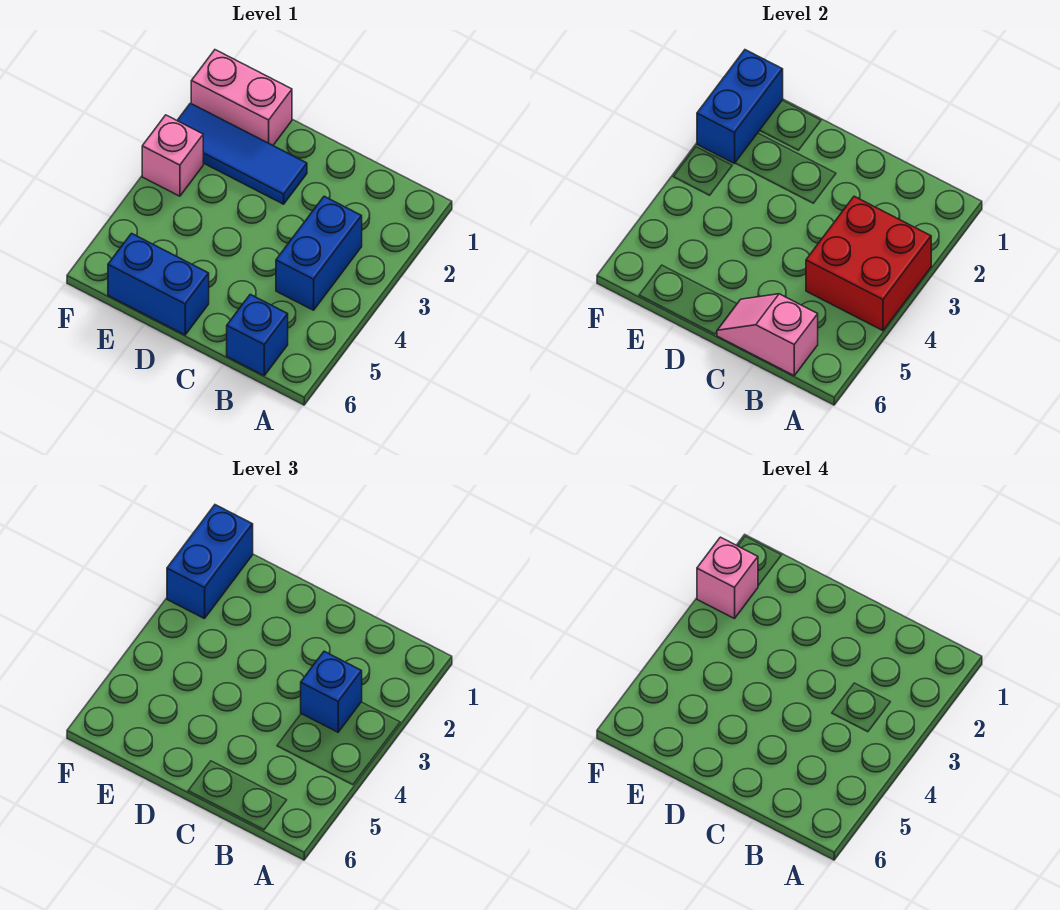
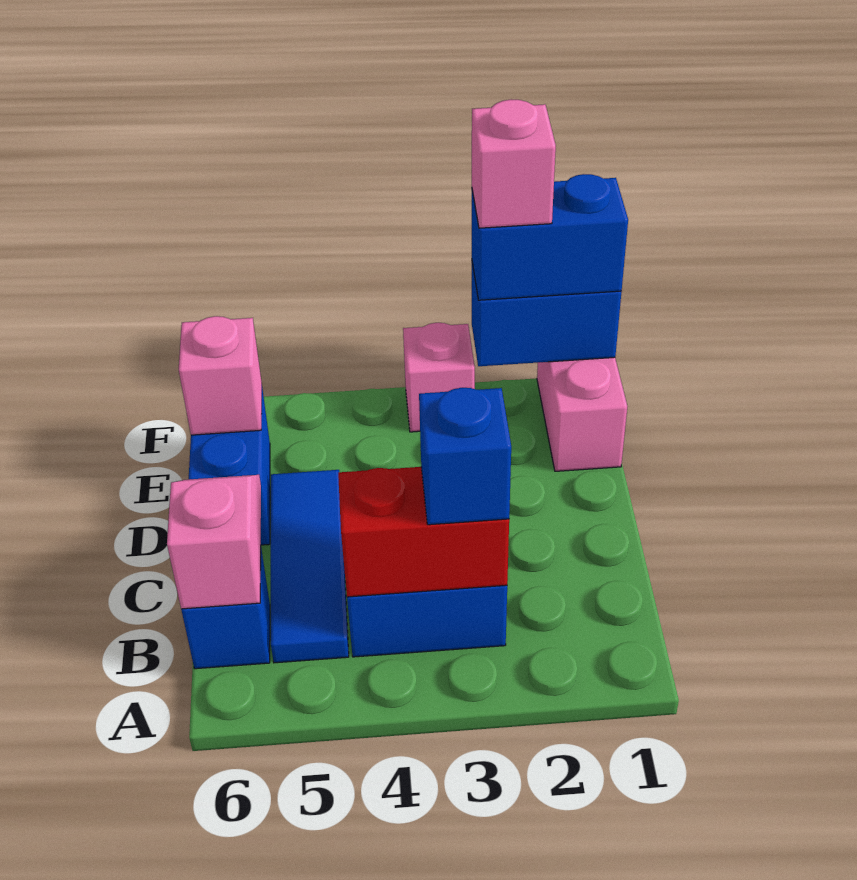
red brick A3:B4 level 2 -> red brick B3:B4 level 2
blue tile D2:F2 level 1 -> blue tile B5:D5 level 1
none -> pink brick E6 level 2

